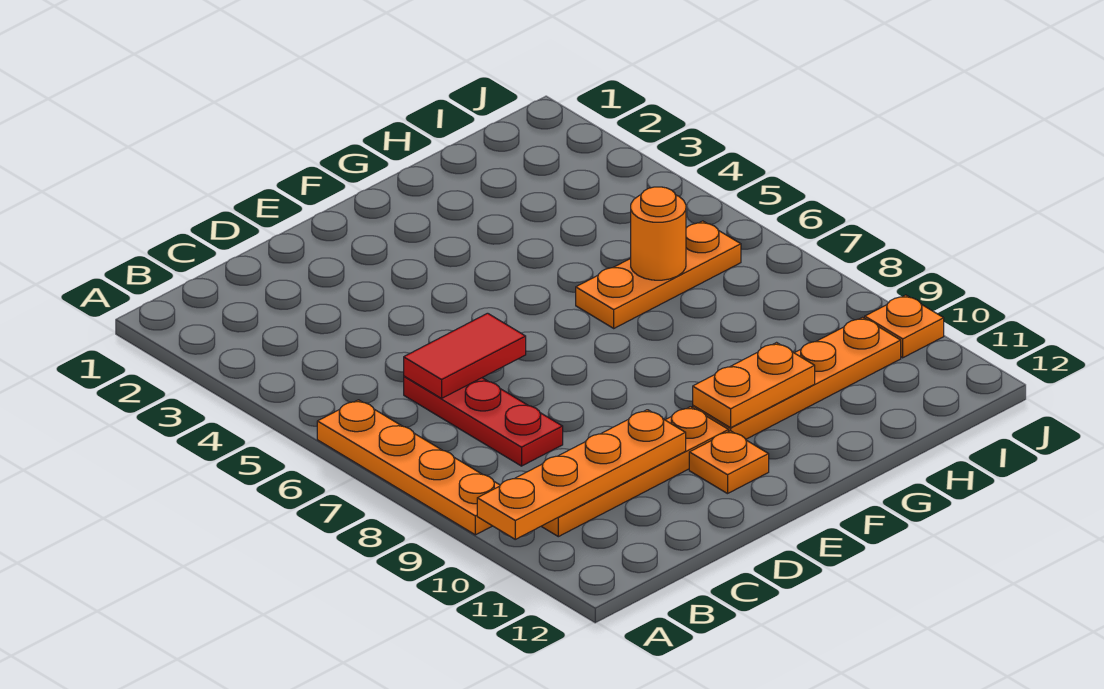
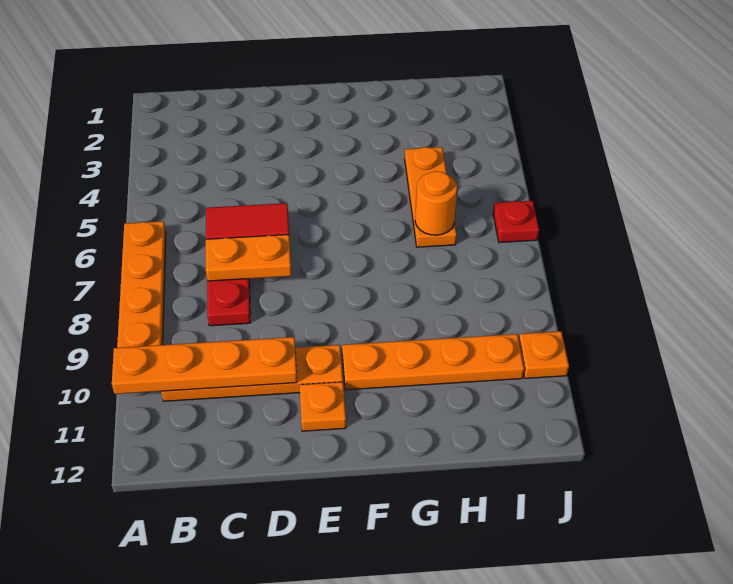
orange plate F10:G10 level 2 -> orange plate C7:D7 level 2
orange plate G6:I6 level 1 -> orange plate H4:H6 level 1
none -> red plate J6 level 1

